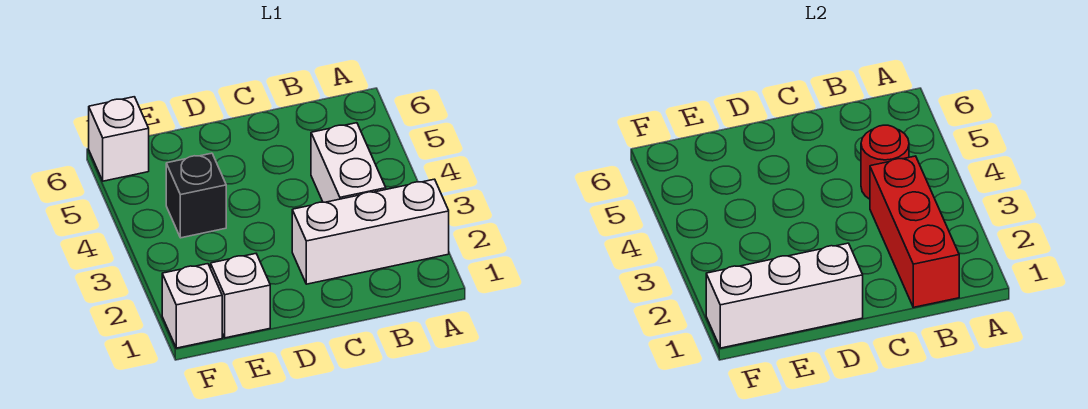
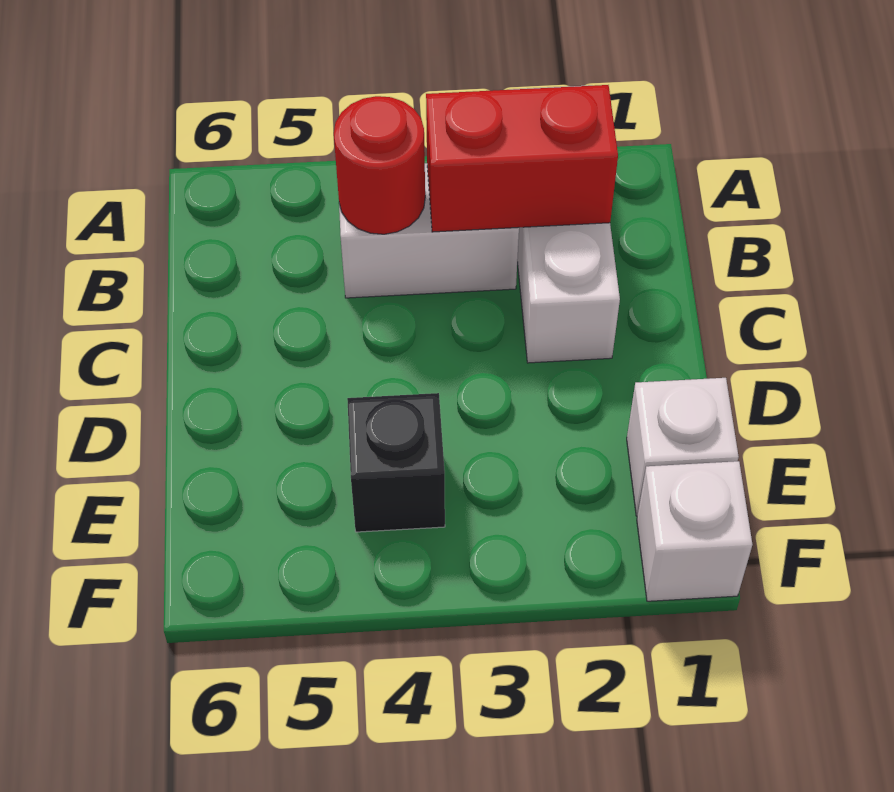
red brick B1:B3 level 2 -> red brick B2:B3 level 2
white brick D1:F1 level 2 -> none
white brick F6 level 1 -> none

